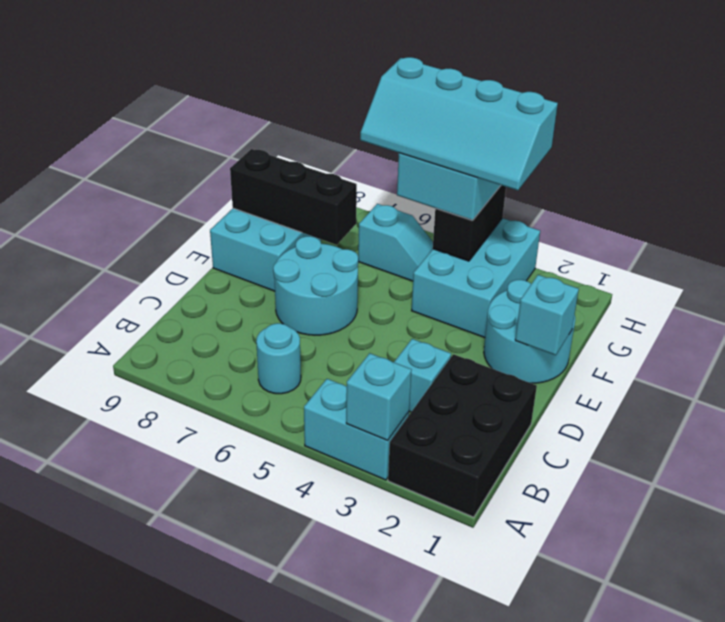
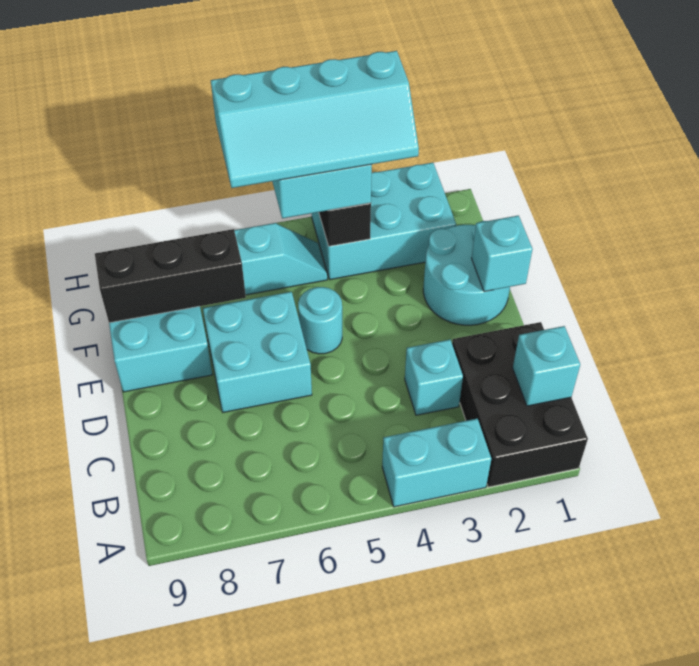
cyan brick A3 level 2 -> cyan brick B1 level 2
cyan round brick B6 level 1 -> cyan round brick E5 level 1
cyan round brick D6:E7 level 1 -> cyan brick D6:E7 level 1
cyan brick F3:H4 level 1 -> cyan brick G2:H4 level 1

